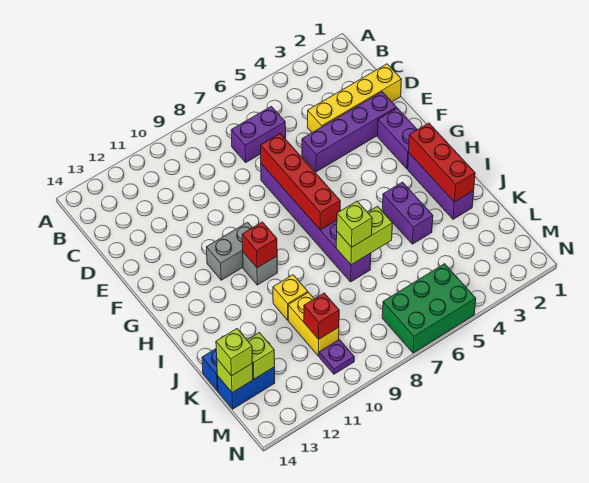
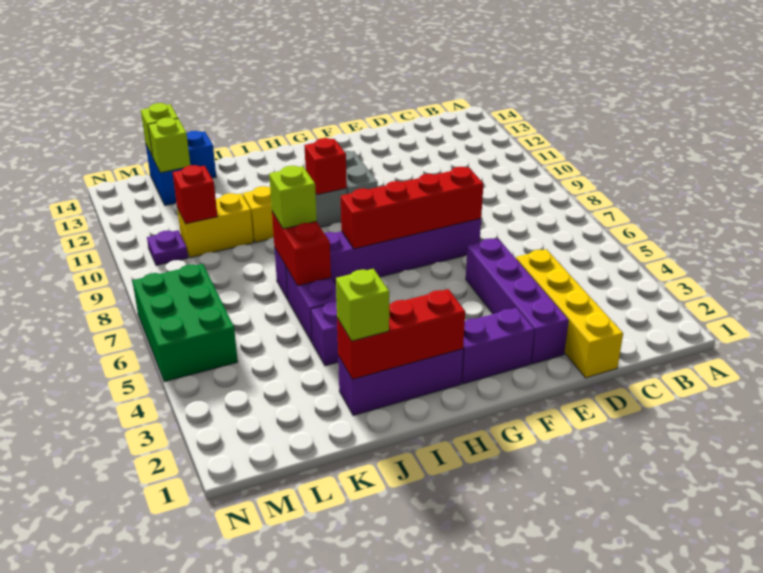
purple brick C6:C7 level 1 -> purple brick J5:J6 level 1
lime brick J6:J7 level 2 -> red brick J6:J7 level 2
lime brick L14 level 3 -> lime brick J2 level 3

